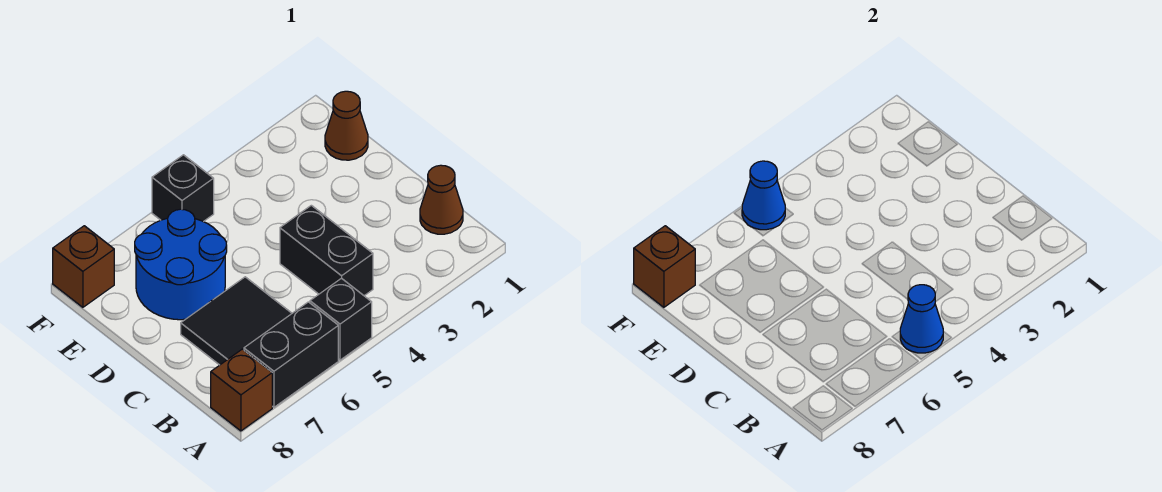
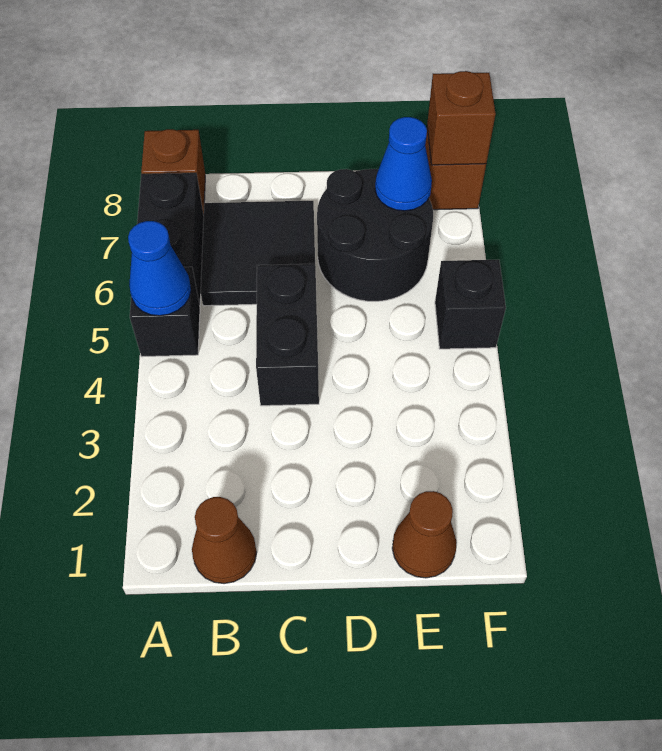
black brick B4:C4 level 1 -> black brick C4:C5 level 1
blue round brick D6:E7 level 1 -> black round brick D6:E7 level 1
blue cone F5 level 2 -> blue cone E7 level 2

